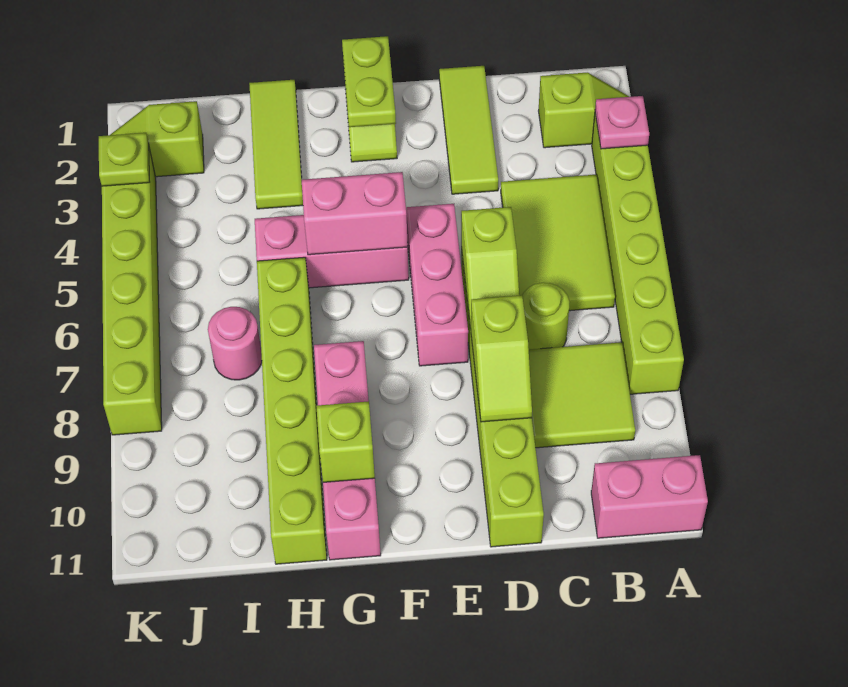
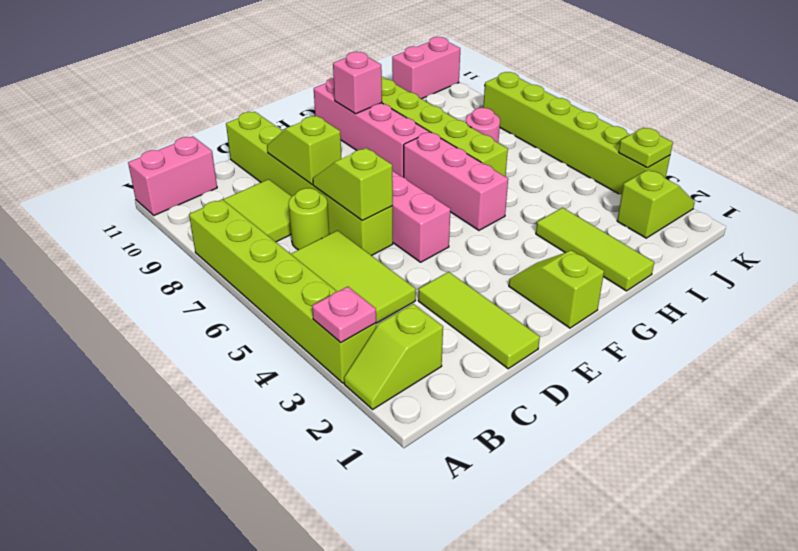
lime plate F1:F2 level 2 -> none
pink brick F5:H5 level 1 -> pink brick G5:G7 level 1
pink brick F5:G5 level 2 -> pink brick J11:K11 level 1
lime brick G10 level 2 -> pink brick G10 level 2

